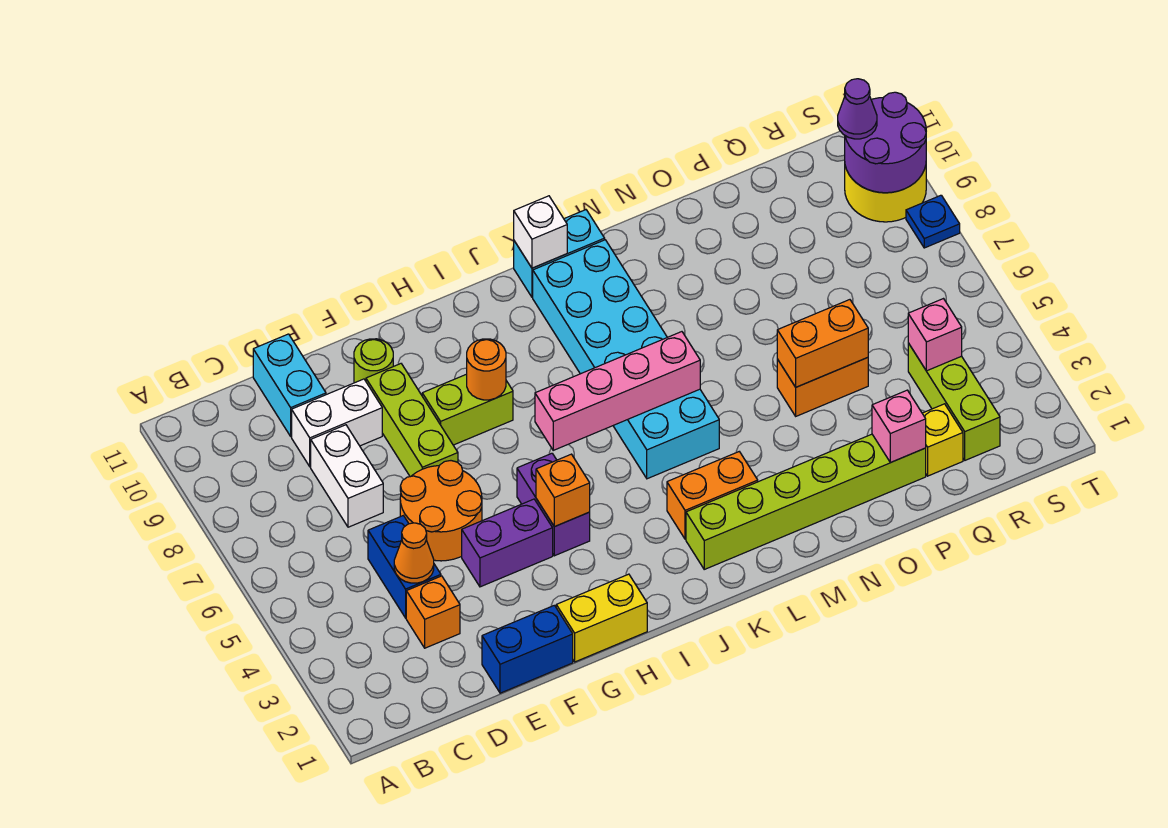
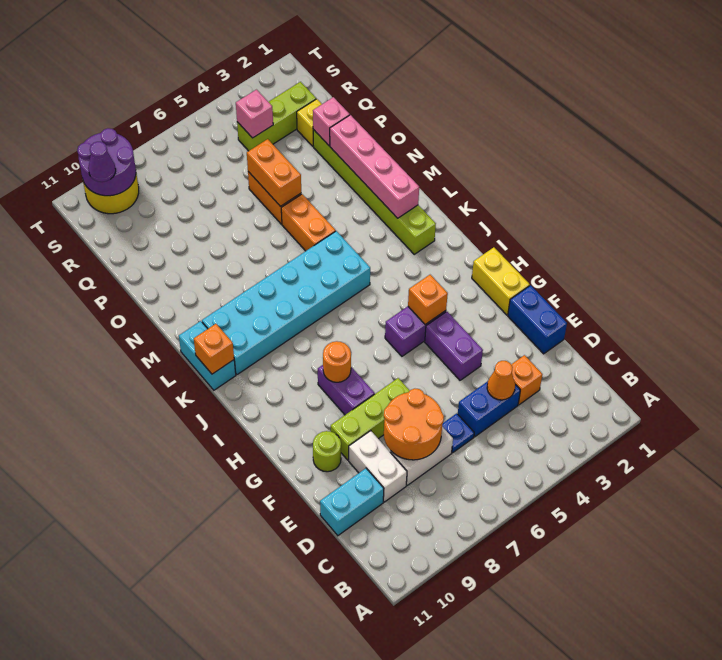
orange round brick E5:F6 level 1 -> orange round brick D7:E8 level 2
lime brick G8:H8 level 1 -> purple brick G8:H8 level 1
pink brick I6:L6 level 2 -> pink brick L2:O2 level 2
orange brick K3:L3 level 1 -> orange brick M5:N5 level 1
white brick K11 level 2 -> orange brick K11 level 2
blue plate T8 level 1 -> blue plate D6 level 1

